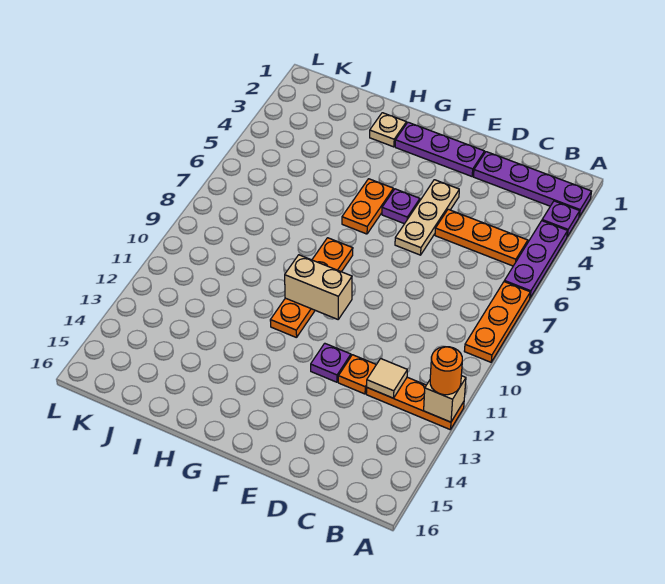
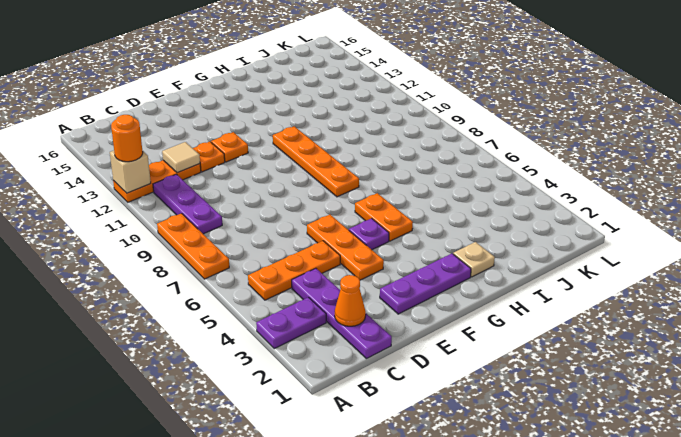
purple plate A2:D2 level 1 -> purple plate C1:C4 level 1
purple plate A3 level 1 -> purple plate A3:B3 level 1
purple plate A4:A6 level 1 -> purple plate B9:B11 level 1
none -> orange cone C2 level 2
tan plate E4:E6 level 1 -> orange plate E4:E6 level 1
purple plate E12 level 1 -> orange plate E12 level 1
tan brick F10:G10 level 2 -> none

